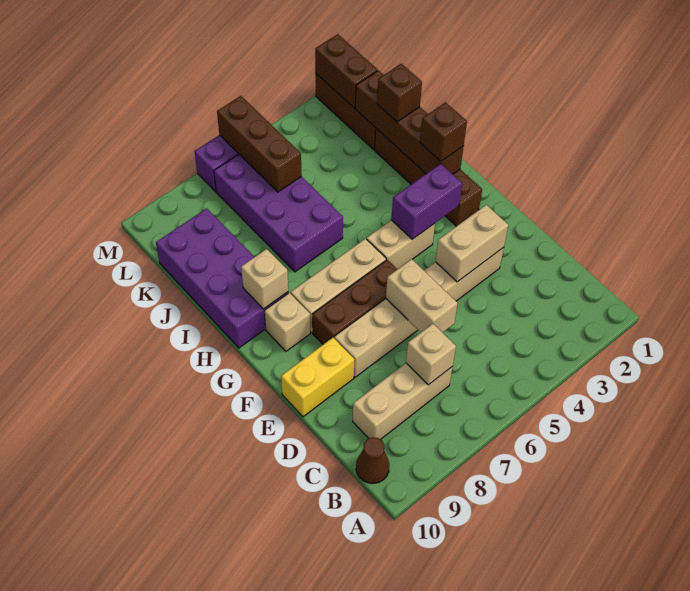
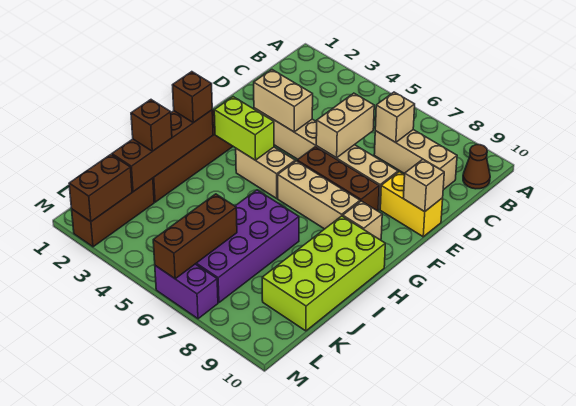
purple brick G3:G4 level 2 -> lime brick G3:G4 level 2
purple brick H9:K10 level 1 -> lime brick H9:K10 level 1
tan brick H9 level 2 -> tan brick E10 level 2

